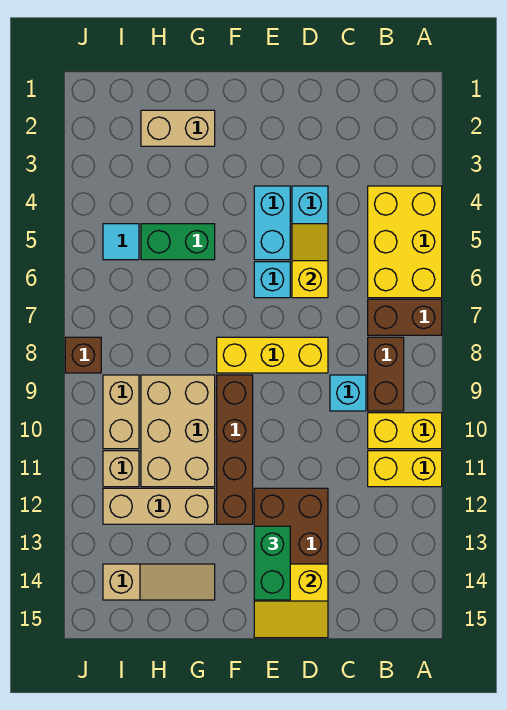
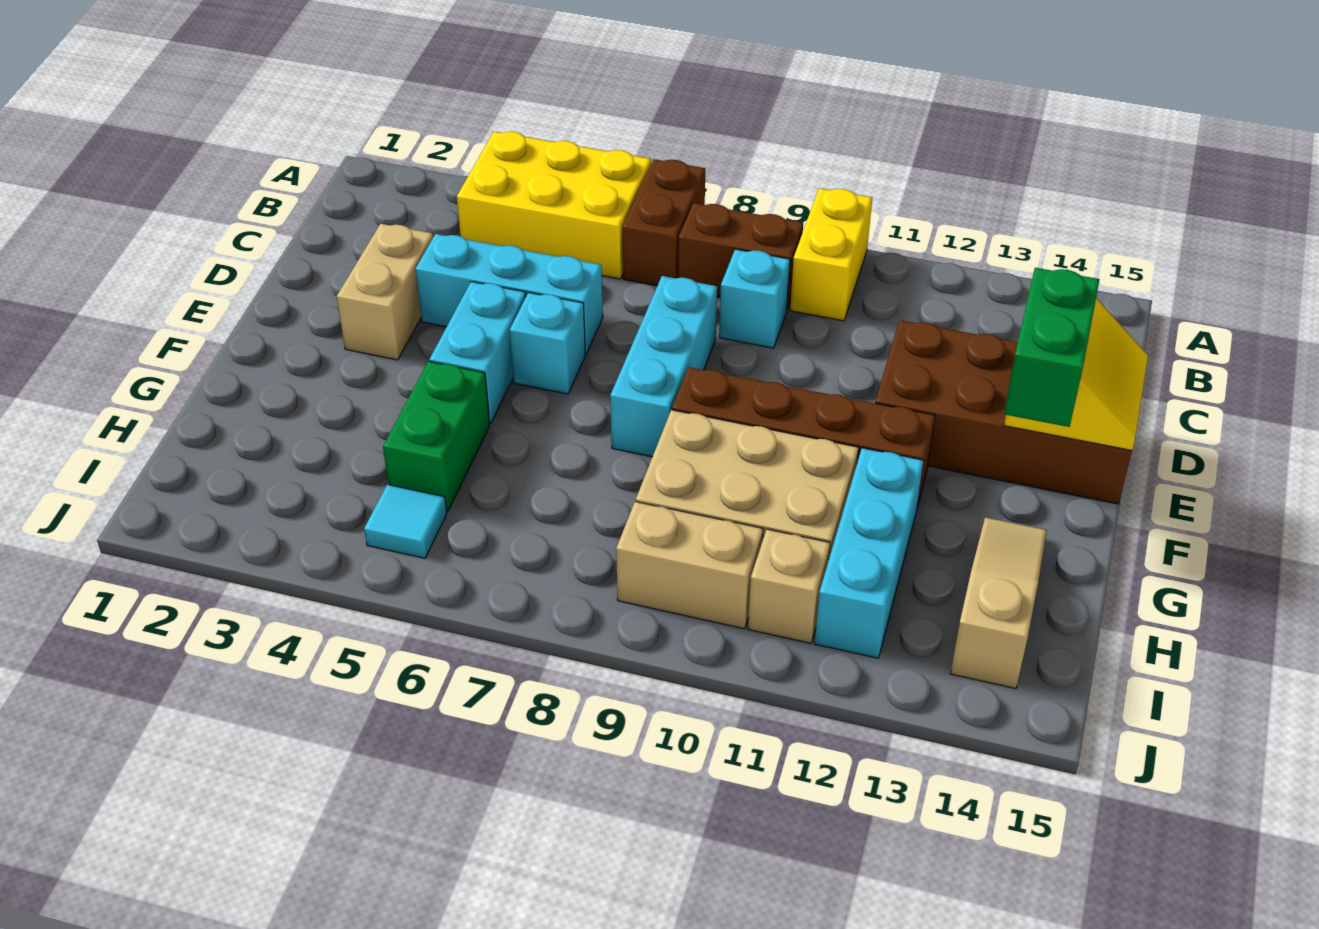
yellow brick A11:B11 level 1 -> none
yellow slope D5:D6 level 2 top 6 -> none
yellow brick D8:F8 level 1 -> cyan brick D8:F8 level 1
cyan brick E4:E5 level 1 -> cyan brick E5:F5 level 1
green brick E13:E14 level 3 -> green brick E14:F14 level 3
tan brick G2:H2 level 1 -> tan brick D3:E3 level 1
tan brick G12:I12 level 1 -> cyan brick G12:I12 level 1
brown brick J8 level 1 -> none

